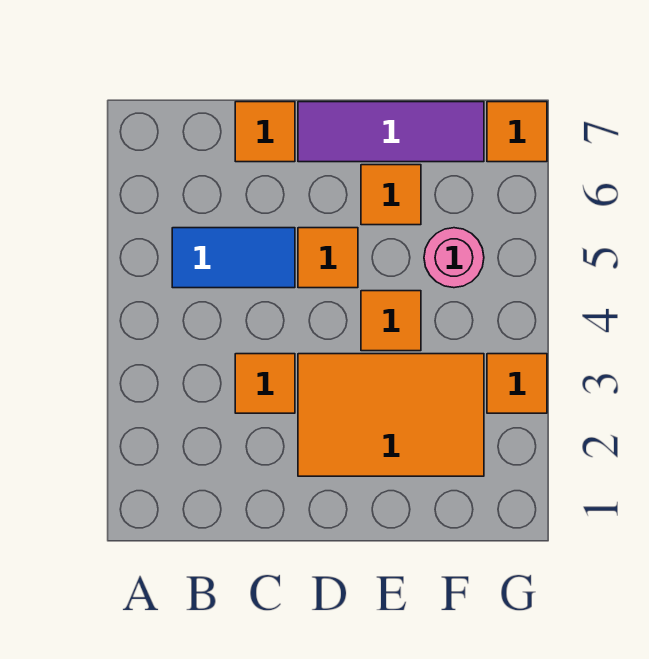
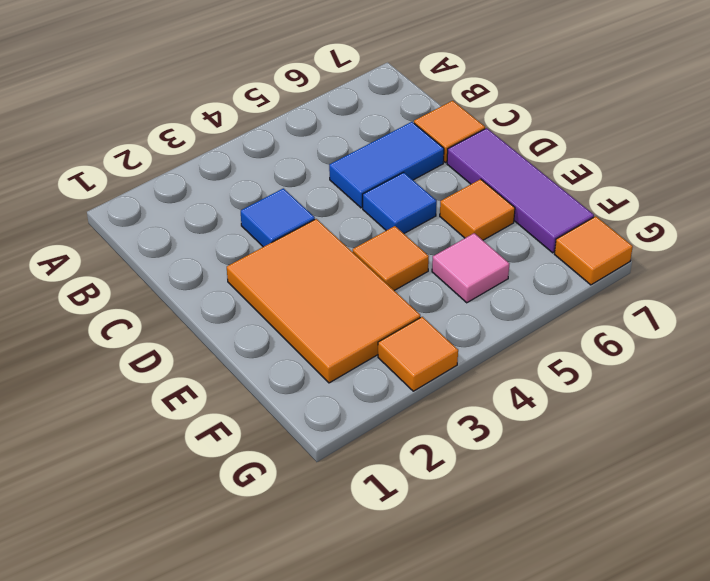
blue tile B5:C5 level 1 -> blue tile C5:C6 level 1
orange tile C3 level 1 -> blue tile C3 level 1
orange tile D5 level 1 -> blue tile D5 level 1
pink round brick F5 level 1 -> pink tile F5 level 1

